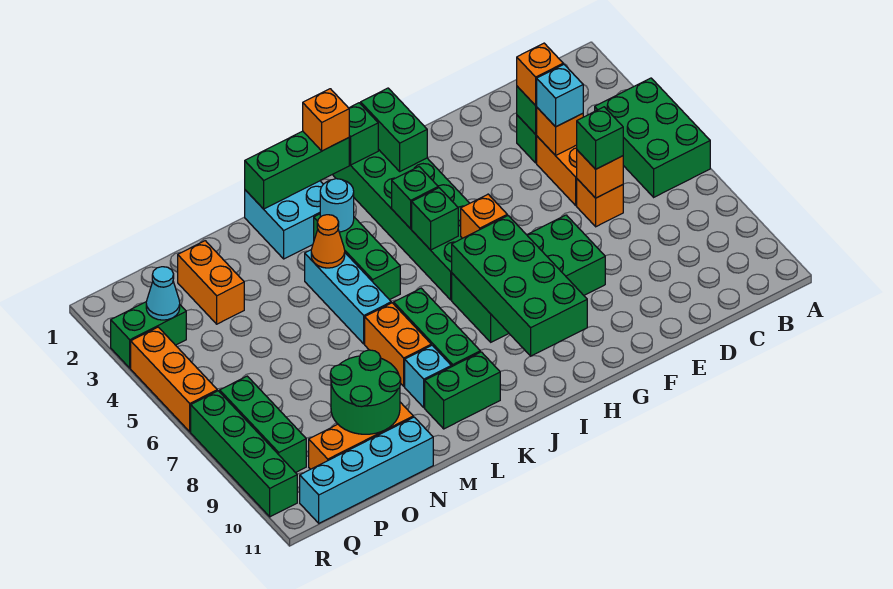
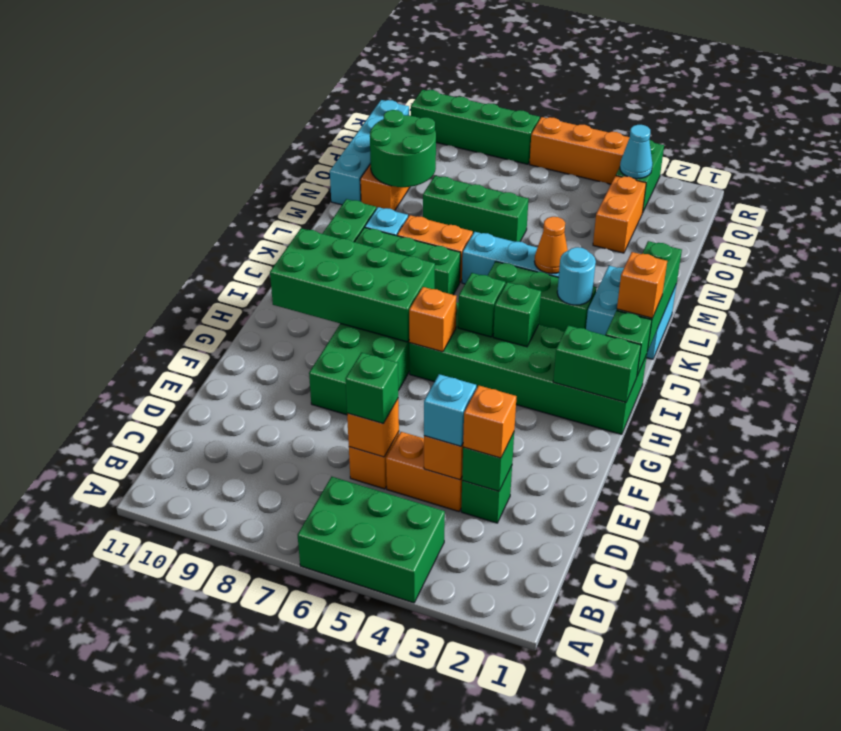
orange brick O2:O3 level 1 -> orange brick O3:P3 level 1
green brick Q7:Q9 level 1 -> green brick N6:N8 level 1

